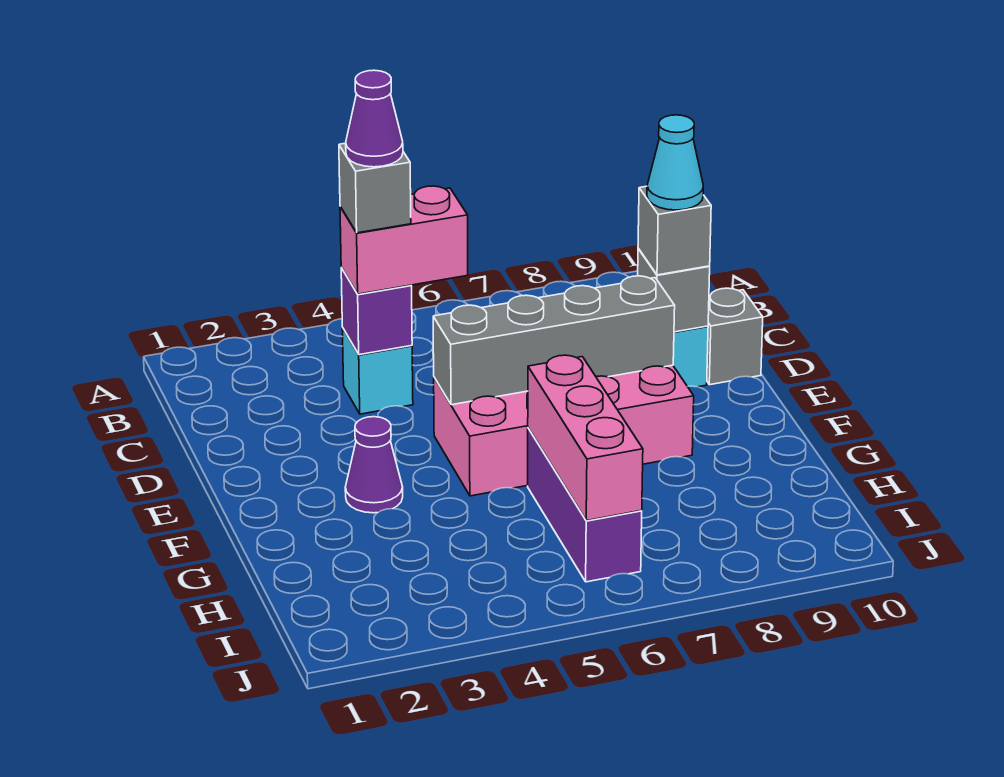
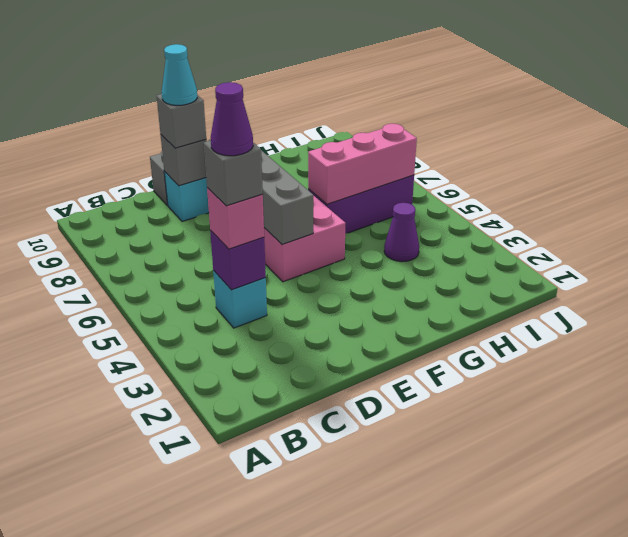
pink brick C4:C5 level 3 -> pink brick C4 level 3
purple cone F3 level 1 -> purple cone H4 level 1

